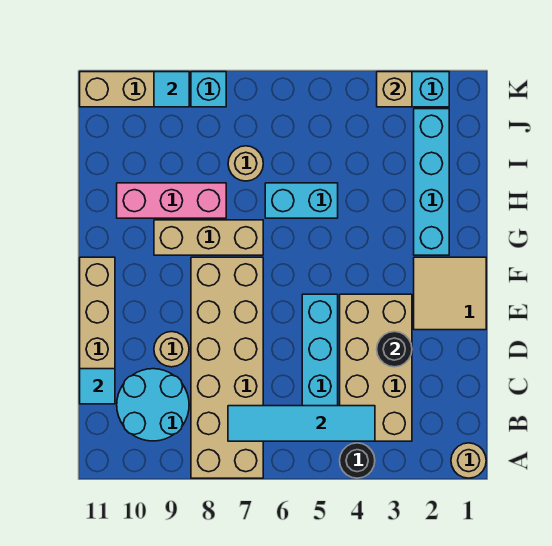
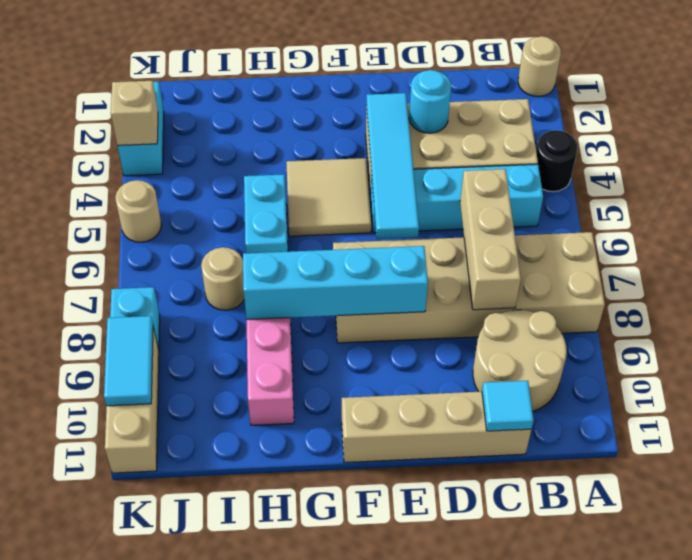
cyan tile B4:B7 level 2 -> cyan tile E3:E6 level 2
cyan round brick B9:C10 level 1 -> tan round brick B9:C10 level 1
black round brick D3 level 2 -> cyan round brick D3 level 2
tan round brick D9 level 1 -> tan round brick K5 level 1
tan tile E1:F2 level 1 -> tan tile F4:G5 level 1
cyan brick G2:J2 level 1 -> cyan brick E8:H8 level 2
tan brick G7:G9 level 1 -> tan brick C6:C8 level 2
cyan tile K9 level 2 -> cyan tile K9:K10 level 2

